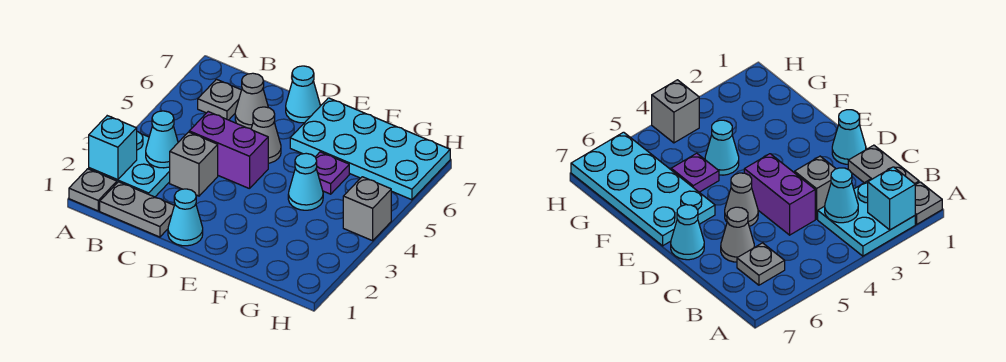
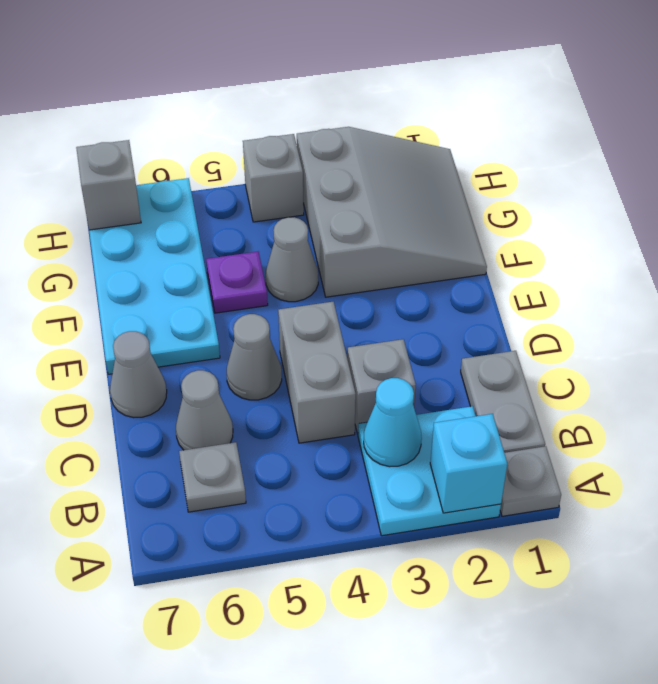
purple brick C4:D4 level 1 -> grey brick C4:D4 level 1
cyan cone D1 level 1 -> none
cyan cone D7 level 1 -> grey cone D7 level 1
none -> grey slope F1:H3 level 1 top 3
cyan cone F4 level 1 -> grey cone F4 level 1
none -> grey brick H7 level 2

